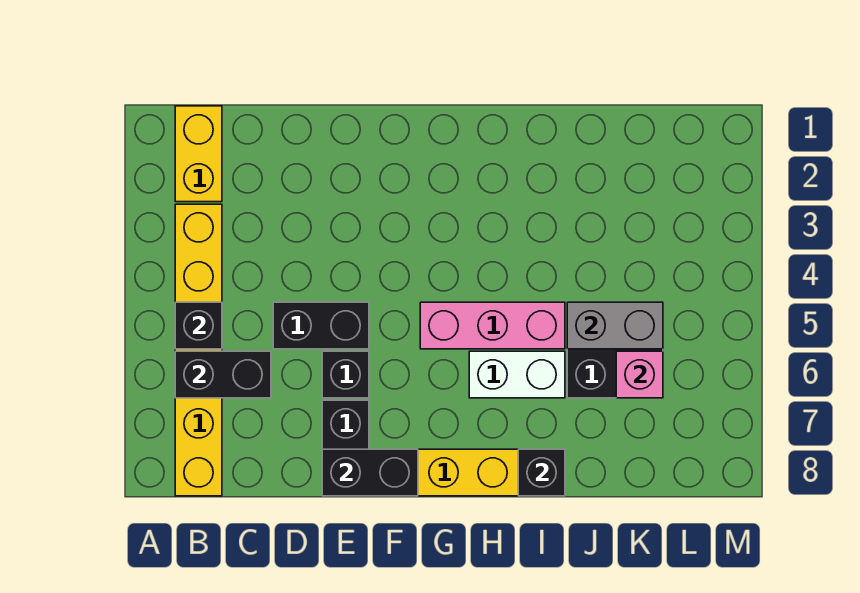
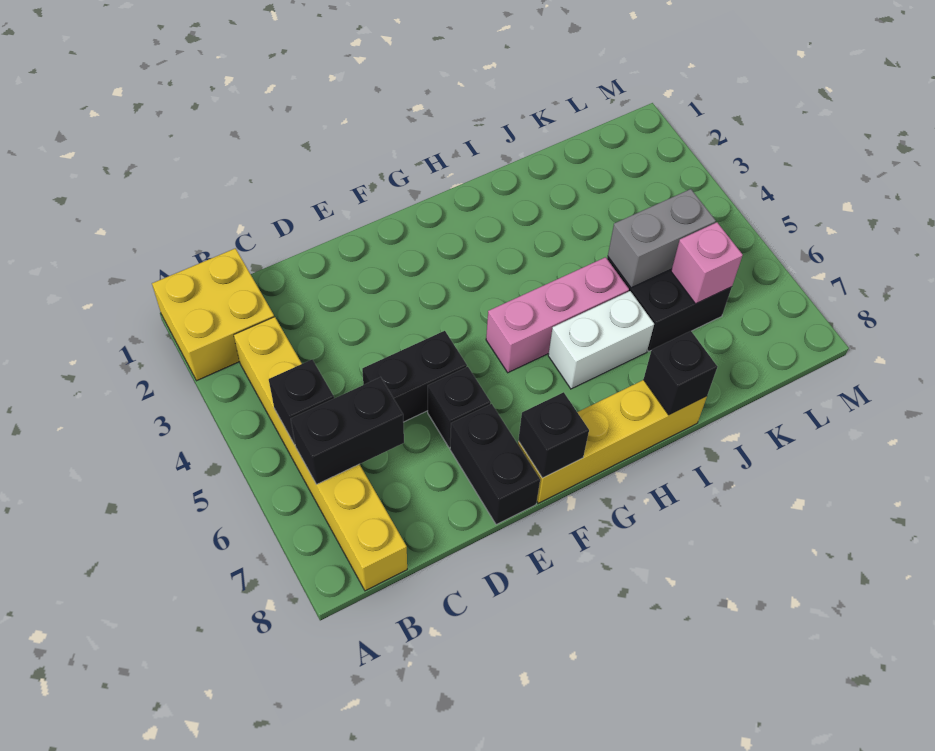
yellow brick B1:B2 level 1 -> yellow brick A1:B2 level 1
black brick E8:F8 level 2 -> black brick F8 level 2

